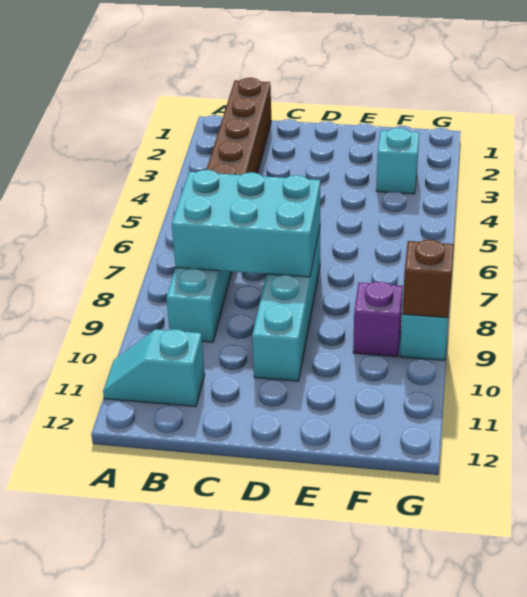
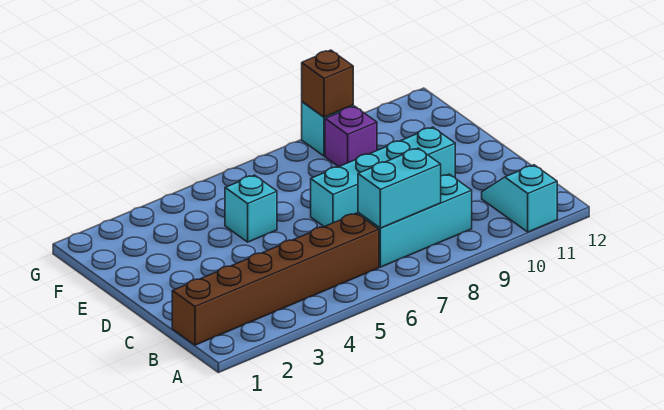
cyan slope A11:B11 level 1 top B -> cyan slope A11:B11 level 1 top A
cyan brick B7:D8 level 2 -> cyan brick B7:B8 level 2
cyan brick F3 level 1 -> cyan brick E5 level 1

